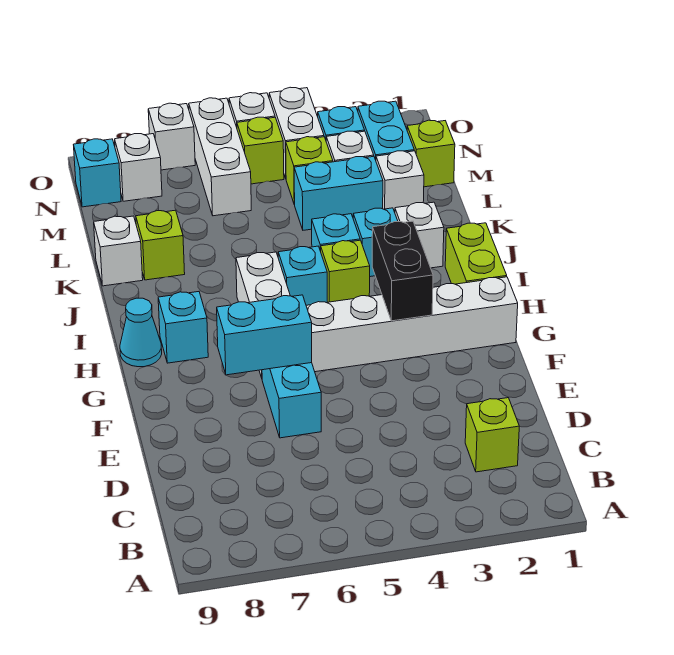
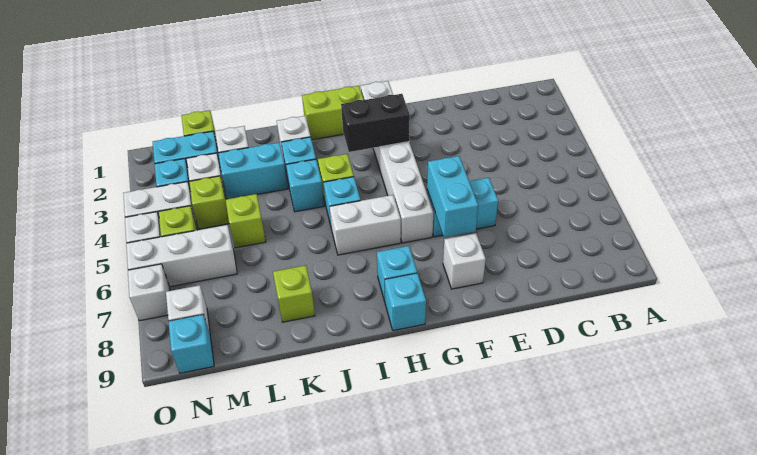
lime brick C2 level 1 -> lime brick L5 level 1
cyan cone H9 level 1 -> cyan brick H9 level 1
white brick K9 level 1 -> white brick F8 level 1
cyan brick L3:L4 level 1 -> cyan brick K3:L3 level 1

